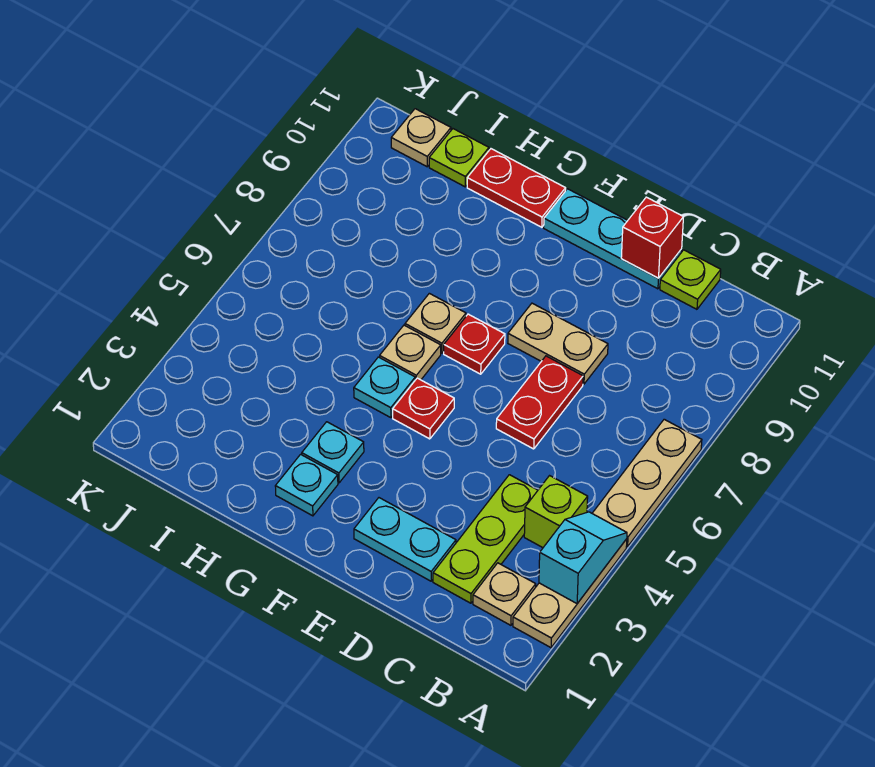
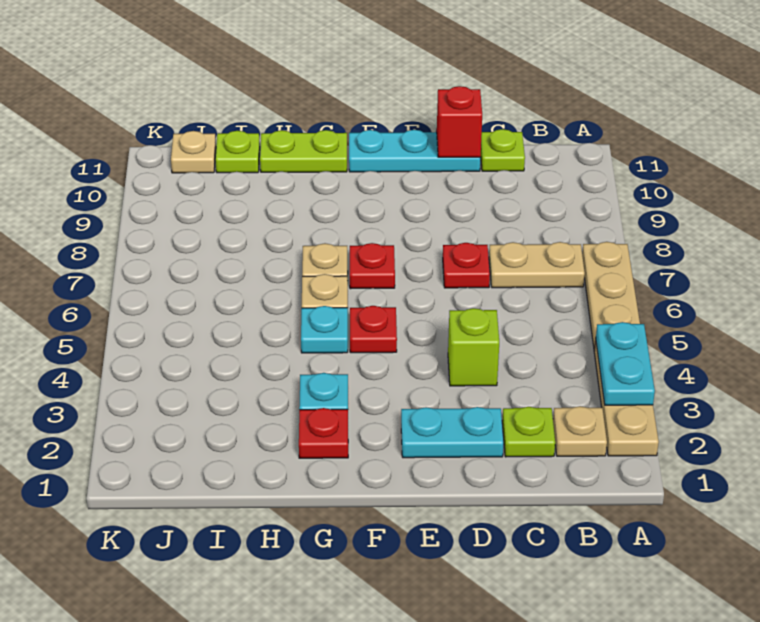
cyan slope A3:A4 level 2 top 3 -> cyan plate A3:A4 level 2
lime brick B4 level 1 -> lime brick D4 level 1
lime plate C2:C4 level 1 -> lime plate C2 level 1
red plate D6:D7 level 1 -> red plate D7 level 1
tan plate D8:E8 level 1 -> tan plate B7:C7 level 1
cyan plate G2 level 1 -> red plate G2 level 1
red plate G11:H11 level 1 -> lime plate G11:H11 level 1

